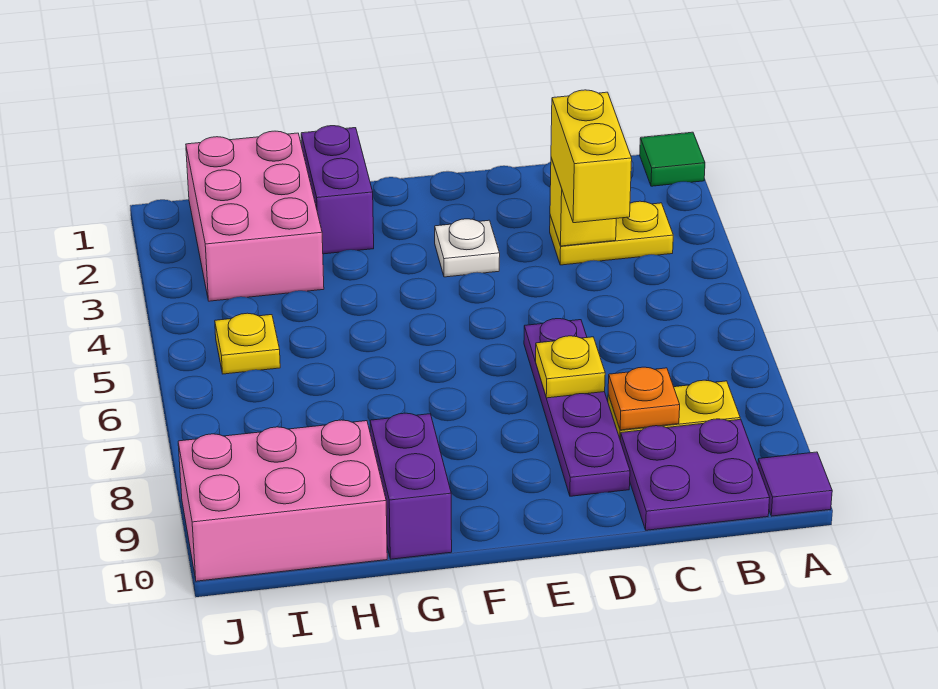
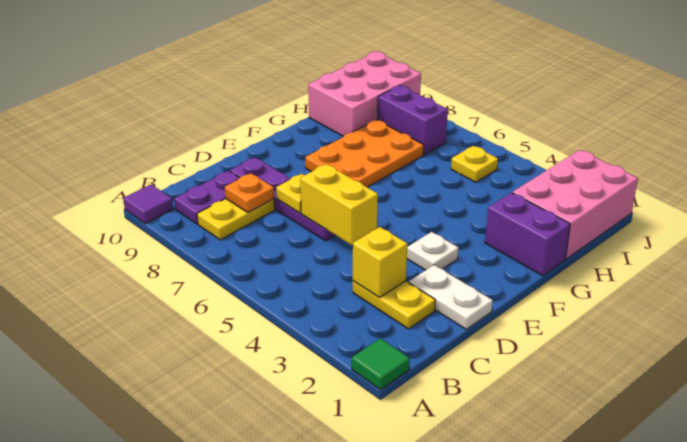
yellow plate B3:C3 level 1 -> yellow plate C2:C3 level 1
purple plate B9:C10 level 1 -> purple plate B9:C9 level 1
yellow brick C3:C4 level 3 -> yellow brick D5:D6 level 2
none -> white plate D1:D2 level 1
none -> orange plate F7:H8 level 1
purple brick G9:G10 level 1 -> purple brick I7:I8 level 1
pink brick H1:I3 level 1 -> pink brick H1:J2 level 1

